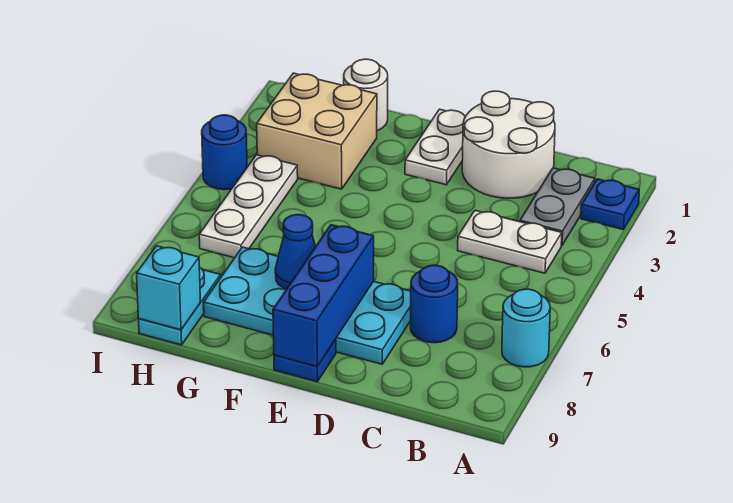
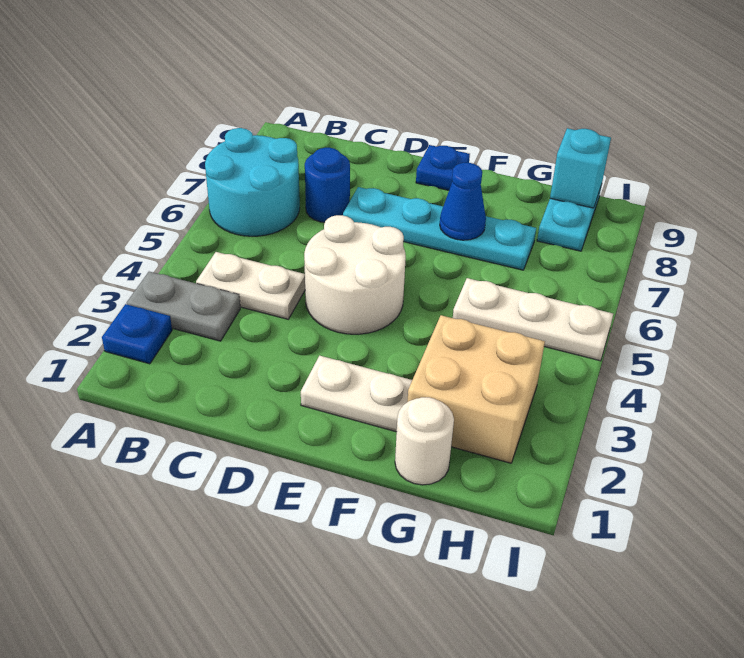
cyan round brick A7 level 1 -> cyan round brick A6:B7 level 1
grey plate B2:B3 level 1 -> grey plate A3:B3 level 1
white round brick C1:D2 level 1 -> white round brick D4:E5 level 1
cyan plate D7:G8 level 1 -> cyan plate D7:G7 level 1
white plate E1:E2 level 1 -> white plate E2:F2 level 1
blue brick E7:E9 level 2 -> none
white plate H4:H6 level 1 -> white plate G5:I5 level 1
blue round brick I4 level 1 -> none

